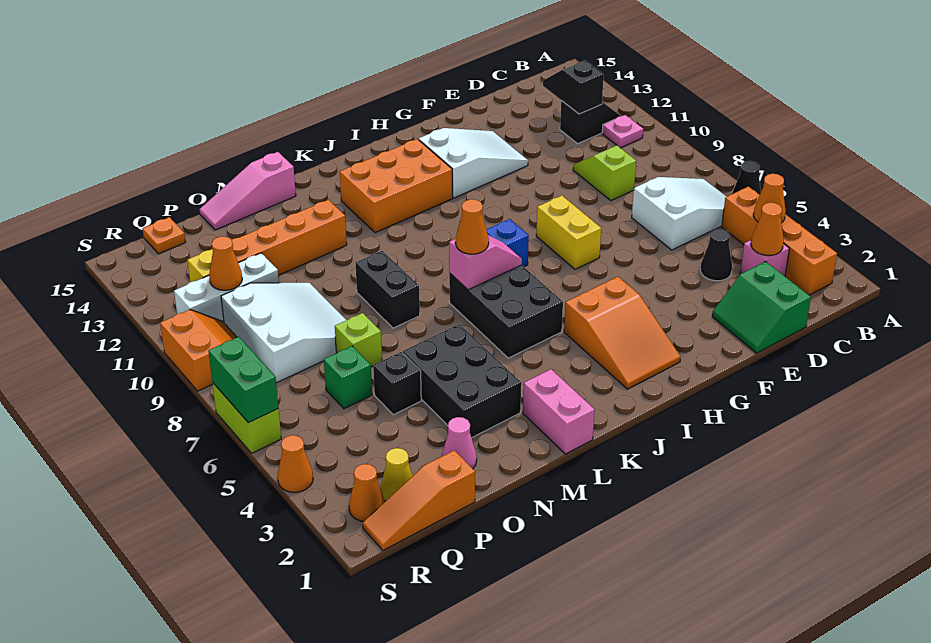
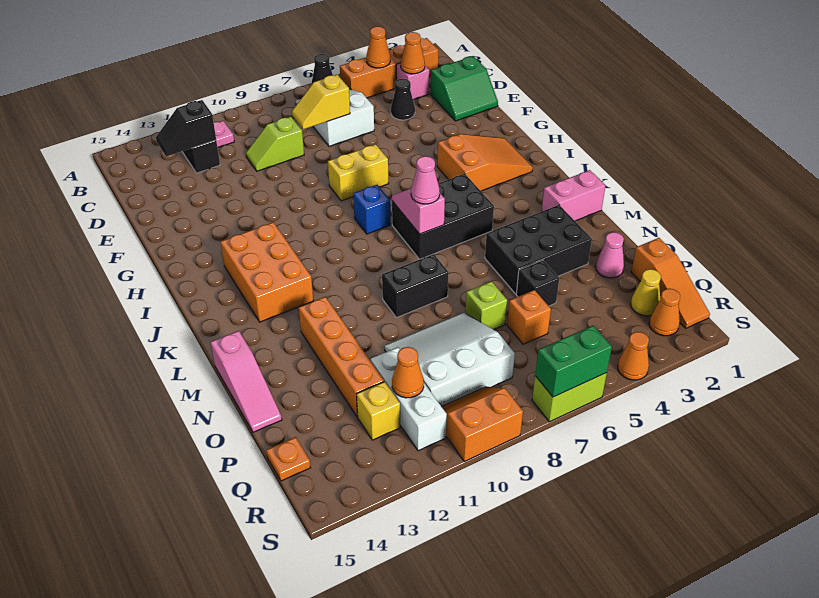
none -> yellow slope D7:D8 level 2 top 7
white slope F12:H13 level 1 top H -> none
orange cone K7 level 3 -> pink cone K7 level 3
green brick P6 level 1 -> orange brick P6 level 1

